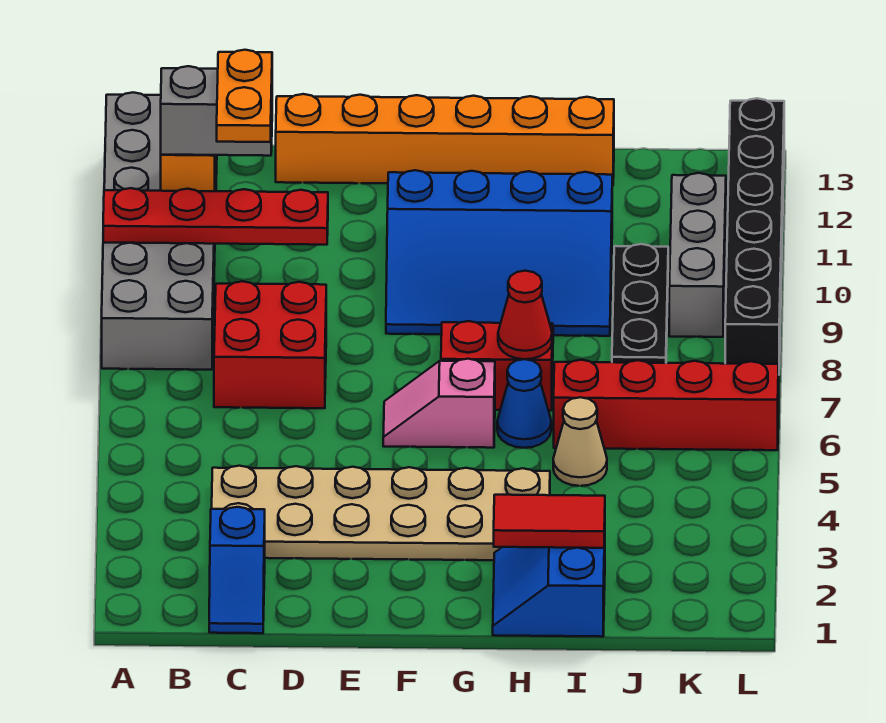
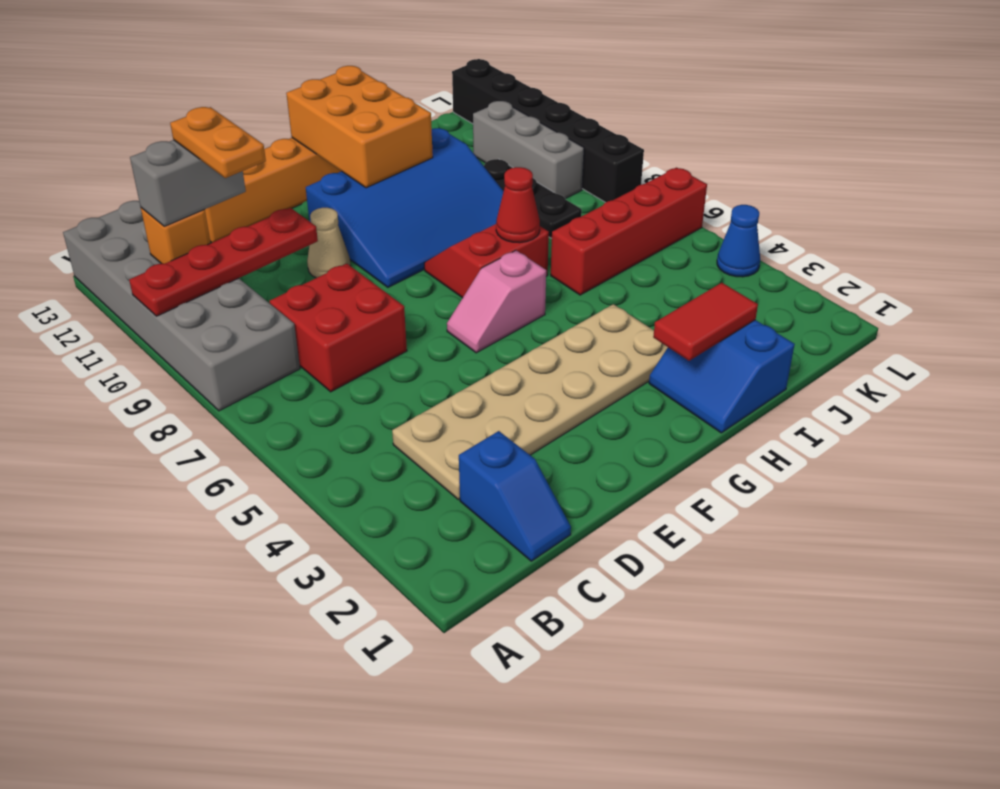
none -> orange brick G11:H13 level 2
blue cone H6 level 1 -> blue cone L4 level 1
tan cone I5 level 1 -> tan cone E10 level 1

